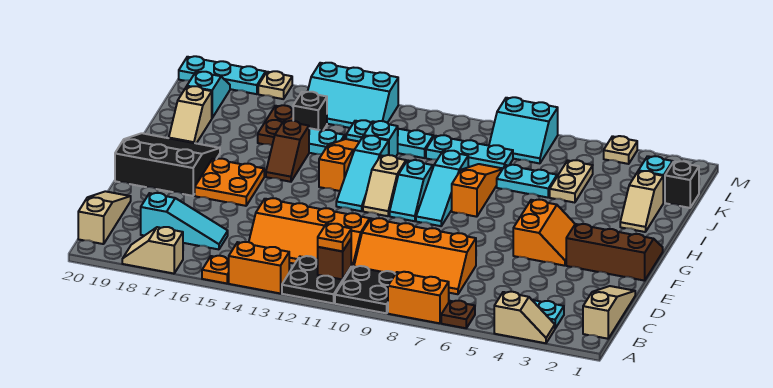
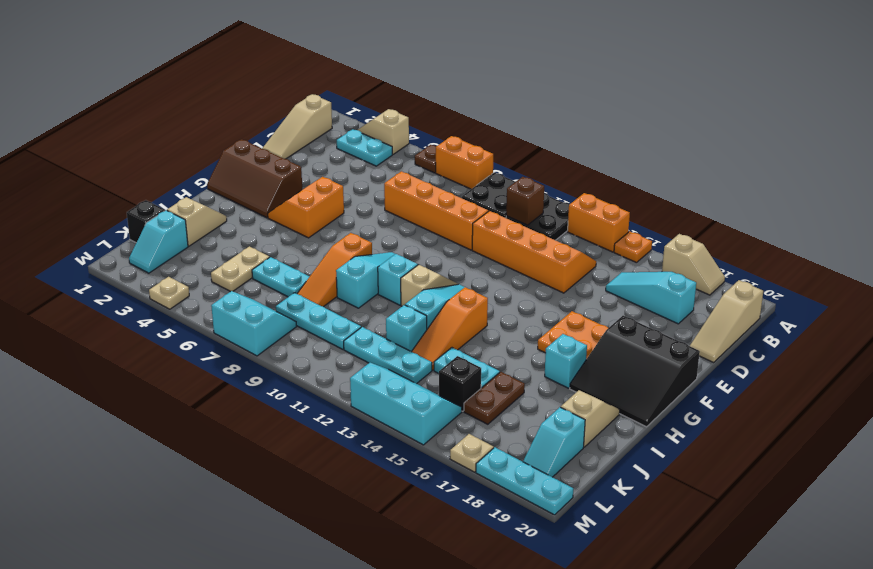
orange plate B11 level 3 -> none
brown slope H15:I15 level 1 top I -> none
none -> cyan brick H17 level 1

